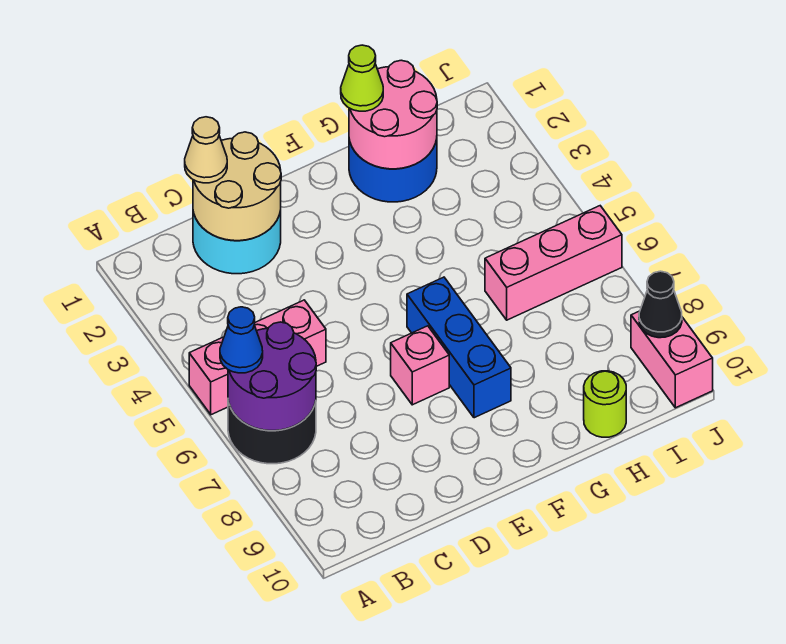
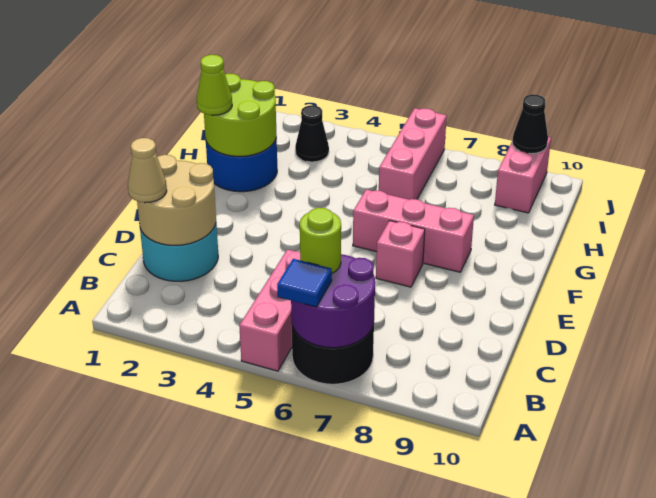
blue cone A6 level 3 -> blue tile A6 level 3
blue brick F6:F8 level 1 -> pink brick F6:F8 level 1
pink round brick G1:H2 level 2 -> lime round brick G1:H2 level 2
lime round brick H10 level 1 -> lime round brick B6 level 3
none -> black cone I3 level 1
pink brick J9:J10 level 1 -> pink brick I9:J9 level 1

